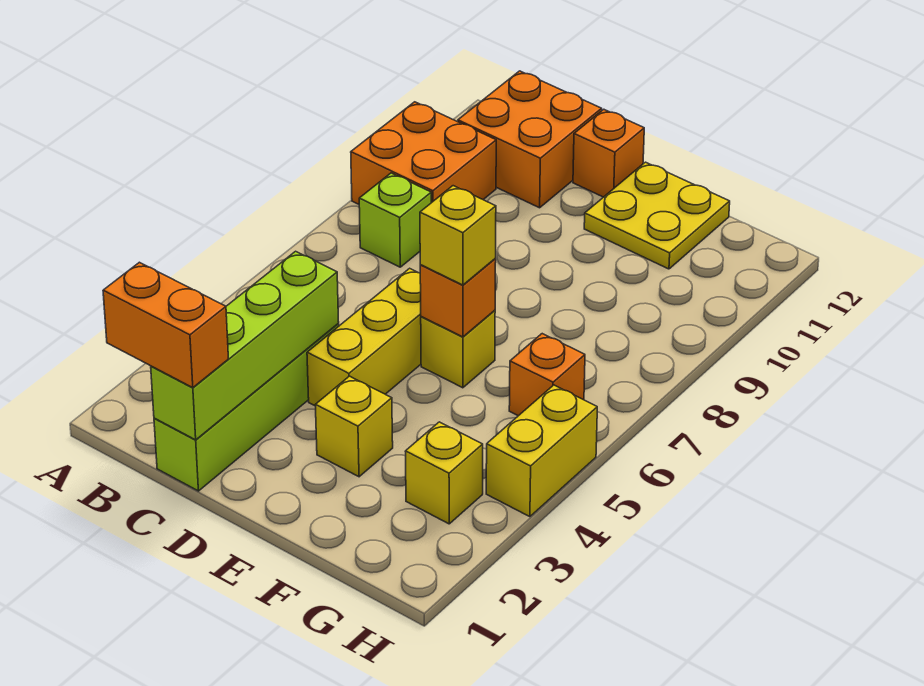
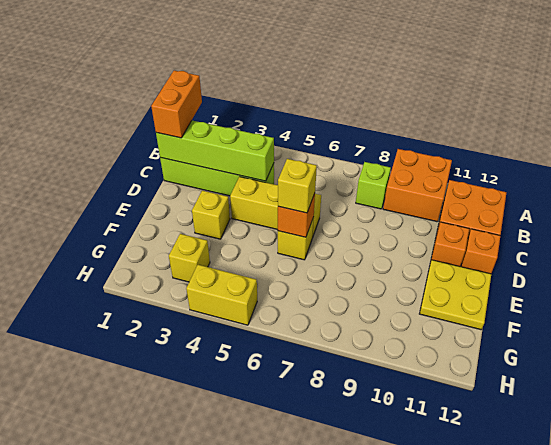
orange brick G6 level 1 -> orange brick D11 level 1

